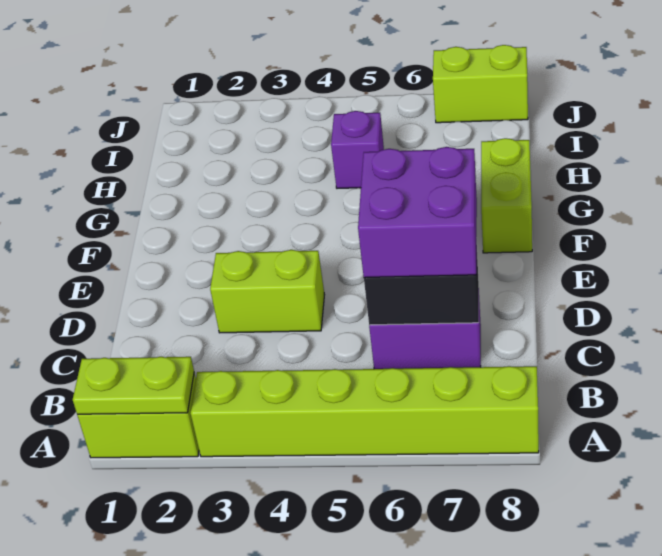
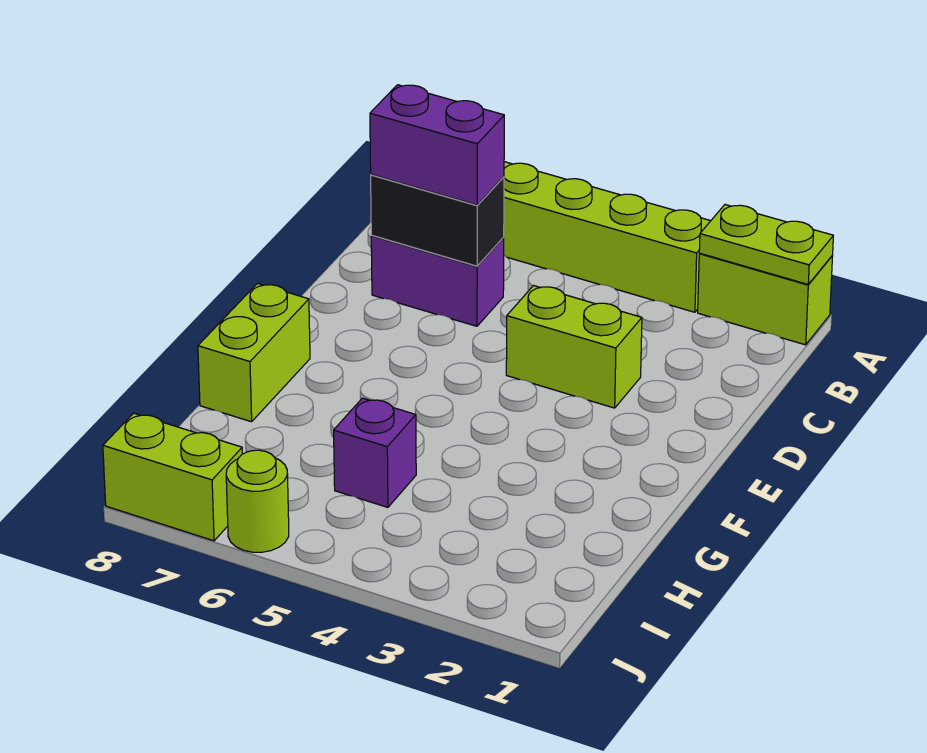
purple brick C6:D7 level 3 -> purple brick C6:C7 level 3
none -> lime round brick J6 level 1

